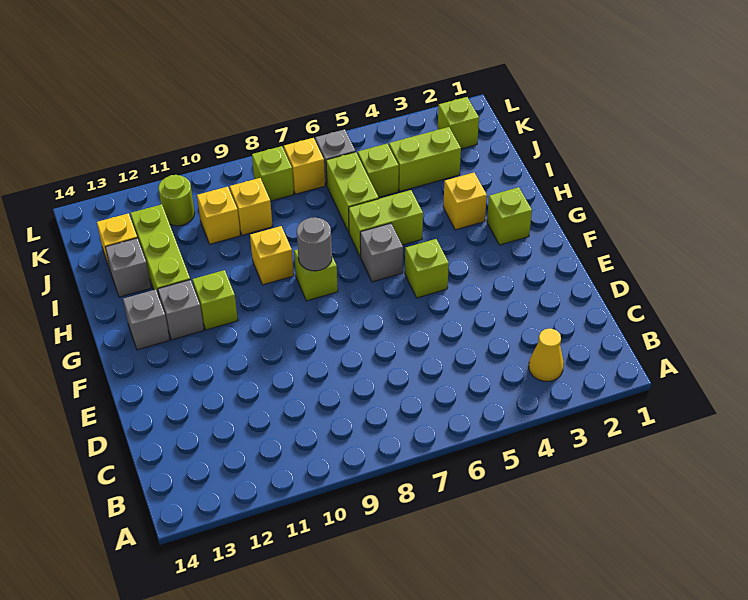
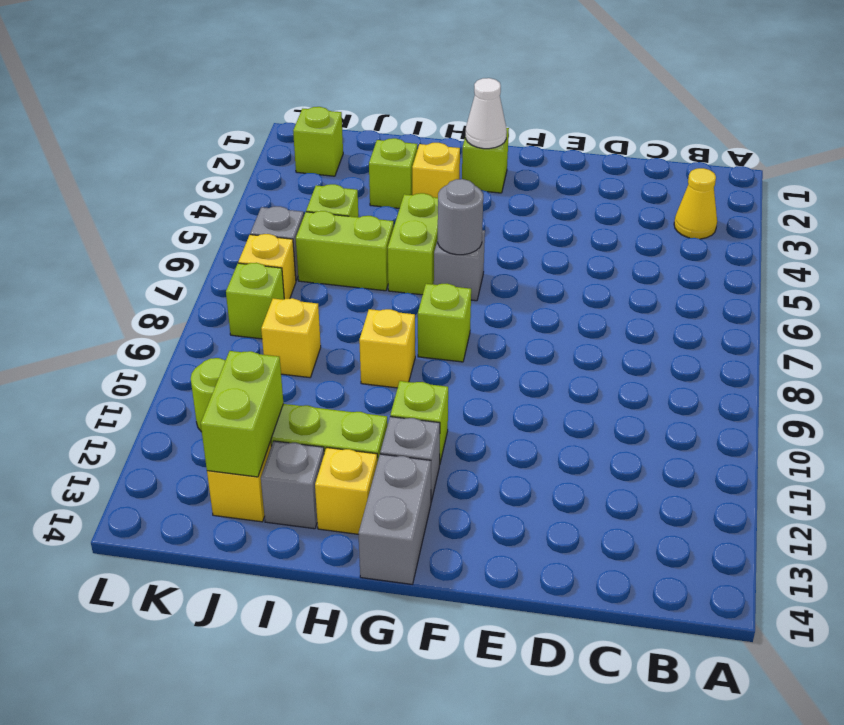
lime brick F5 level 1 -> lime brick I3 level 1
none -> white cone G2 level 2
grey round brick G8 level 2 -> grey round brick G6 level 2
grey brick G13 level 1 -> grey brick G13:G14 level 1
lime brick J3:J4 level 1 -> lime brick J12:J13 level 2
yellow brick J10 level 1 -> yellow brick H13 level 1

